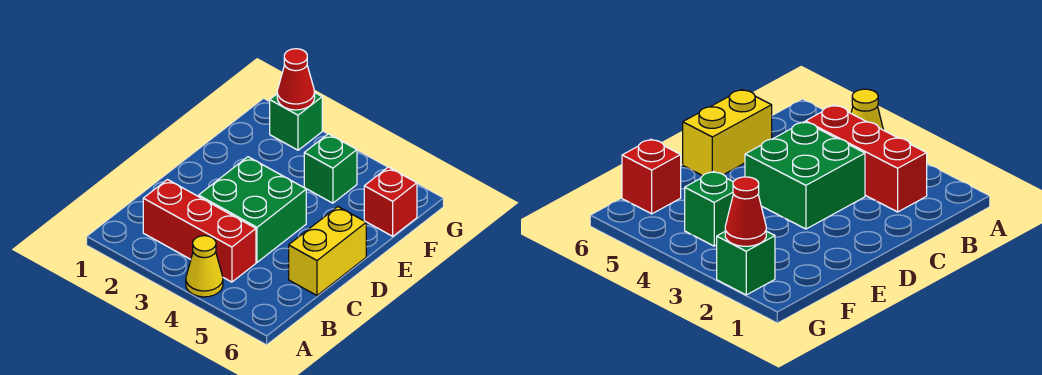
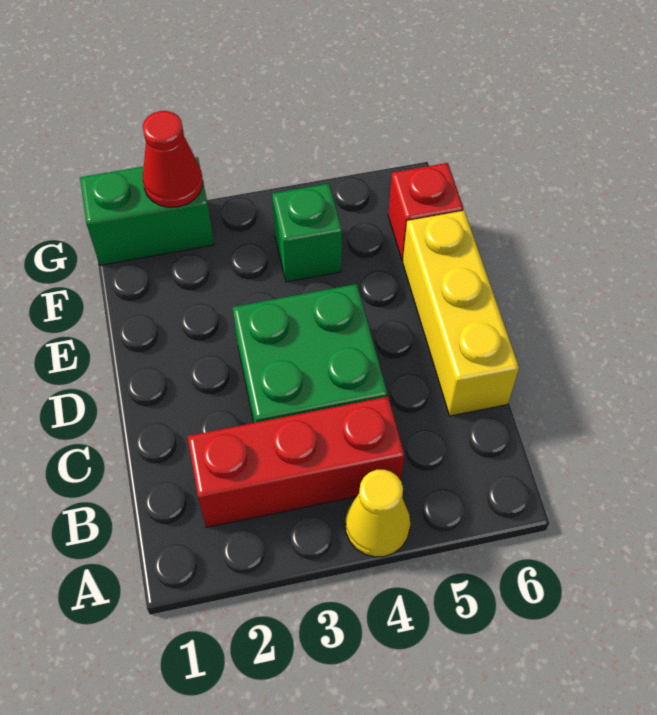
yellow brick C6:D6 level 1 -> yellow brick C6:E6 level 1
green brick G2 level 1 -> green brick G1:G2 level 1

